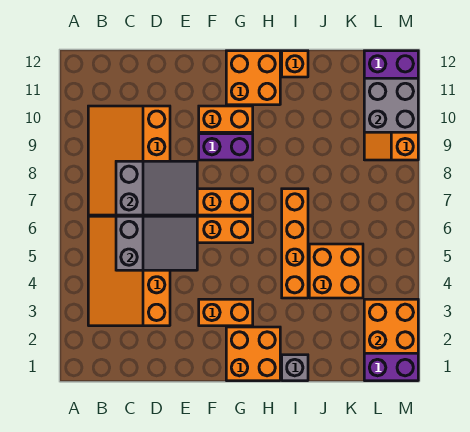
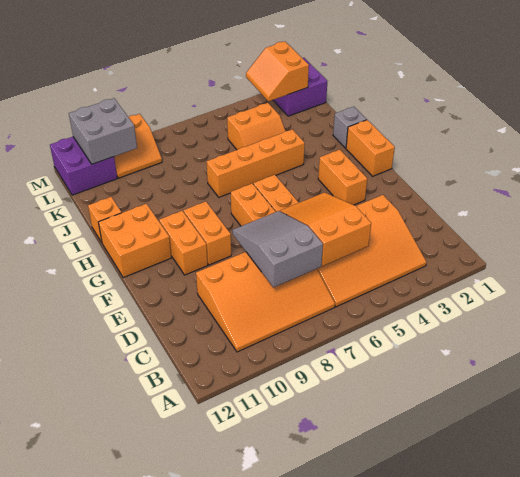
grey slope C5:E6 level 2 top C -> orange slope C5:E6 level 2 top C
purple brick F9:G9 level 1 -> orange brick F9:G9 level 1
orange brick G1:H2 level 1 -> orange brick G1:H1 level 1
orange brick J4:K5 level 1 -> orange slope J4:K5 level 1 top K
orange brick L2:M3 level 2 -> orange slope L2:M3 level 2 top 2

